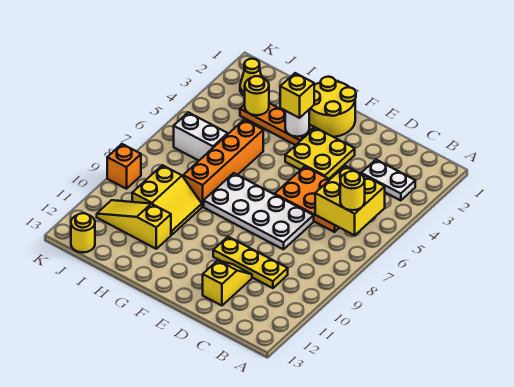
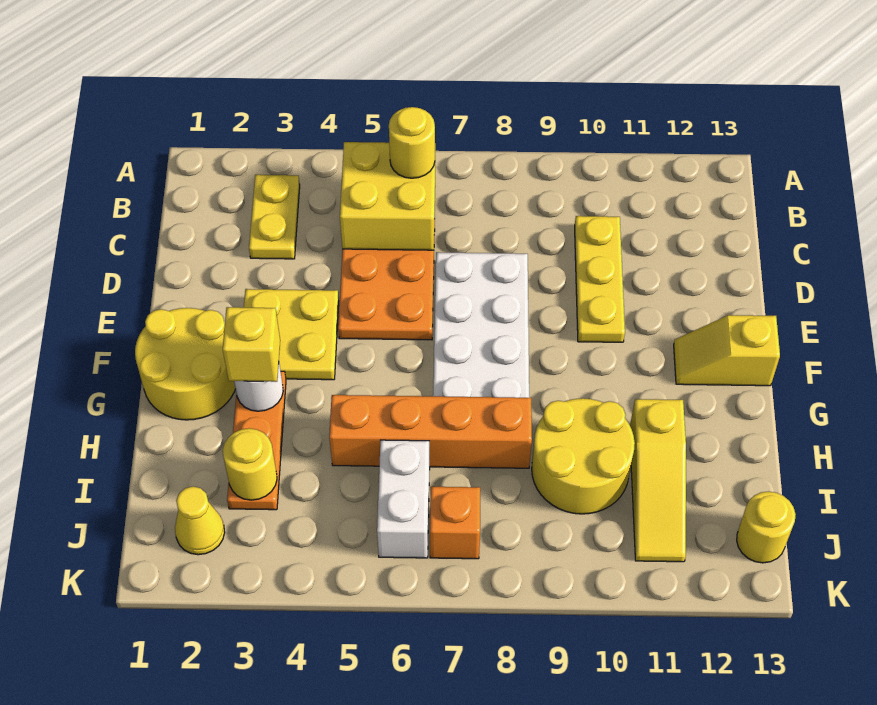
white plate B3:C3 level 1 -> yellow plate B3:C3 level 1
yellow slope D11:D12 level 1 top 12 -> yellow slope F12:F13 level 1 top 13
yellow slope H9:I10 level 1 top I -> yellow round brick H9:I10 level 1
orange brick K9 level 1 -> orange brick J7 level 1

